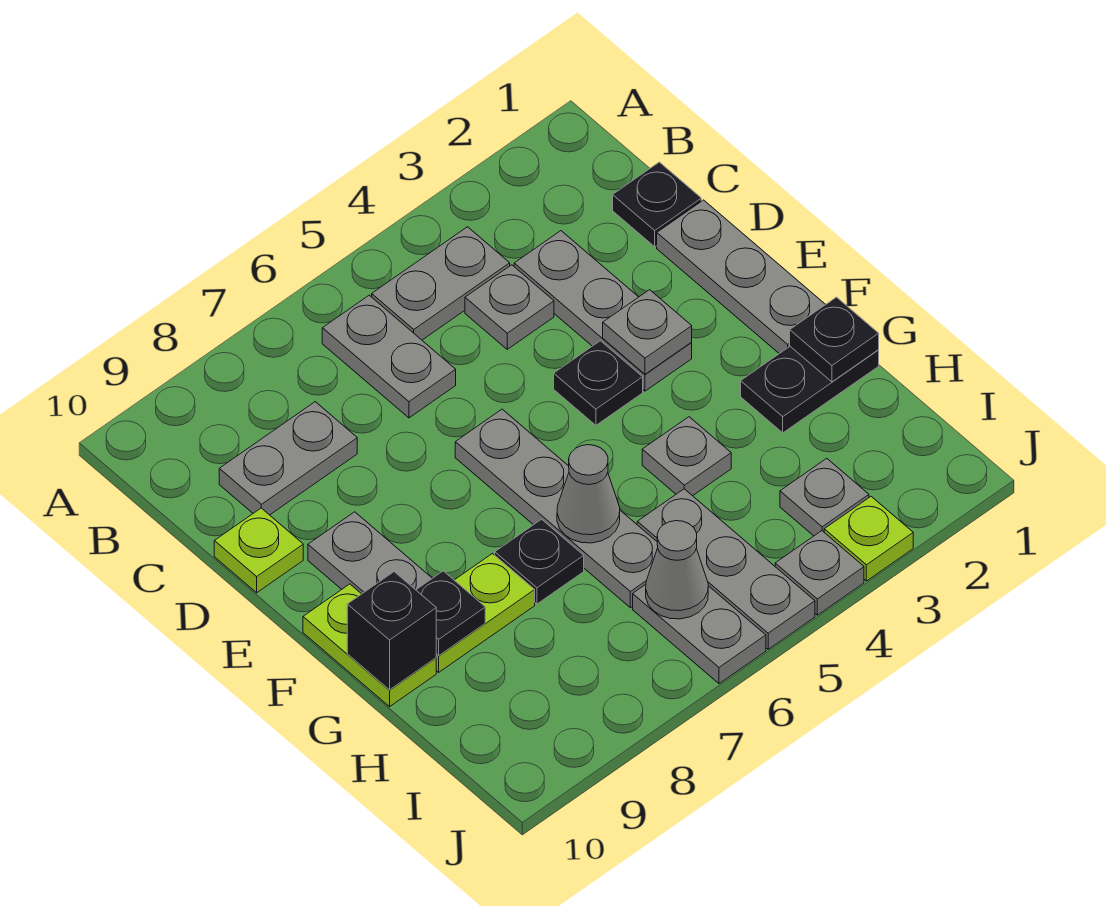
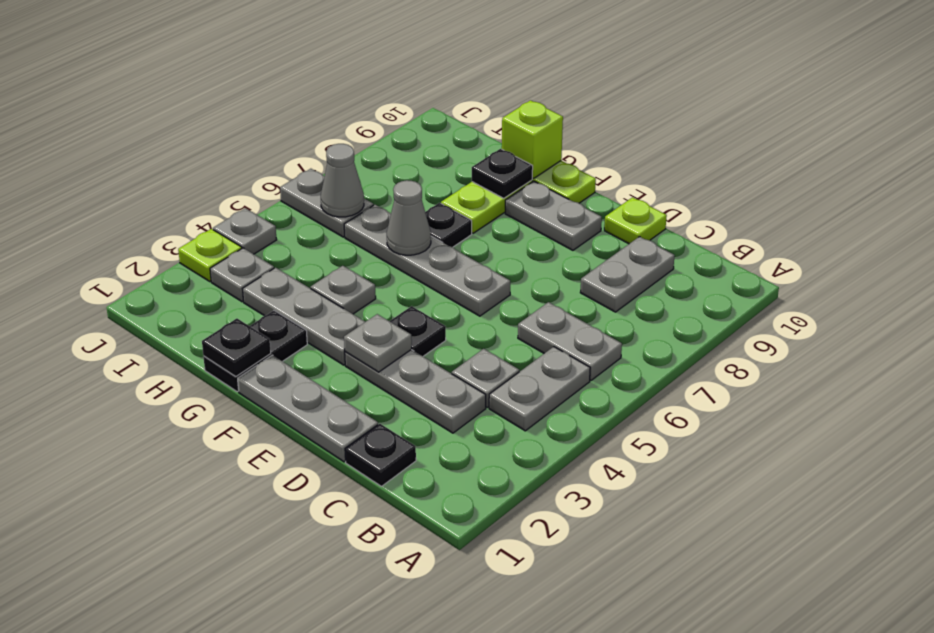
black brick G10 level 2 -> lime brick G10 level 2
grey plate H5:J5 level 1 -> grey plate F3:H3 level 1

